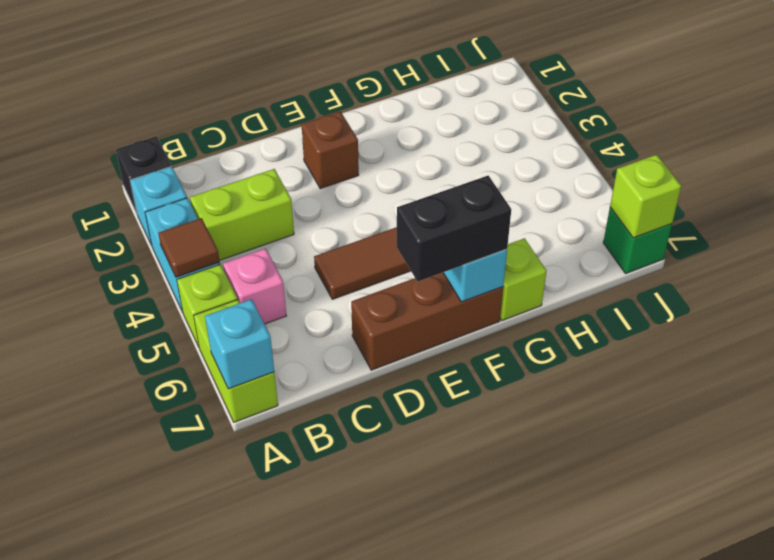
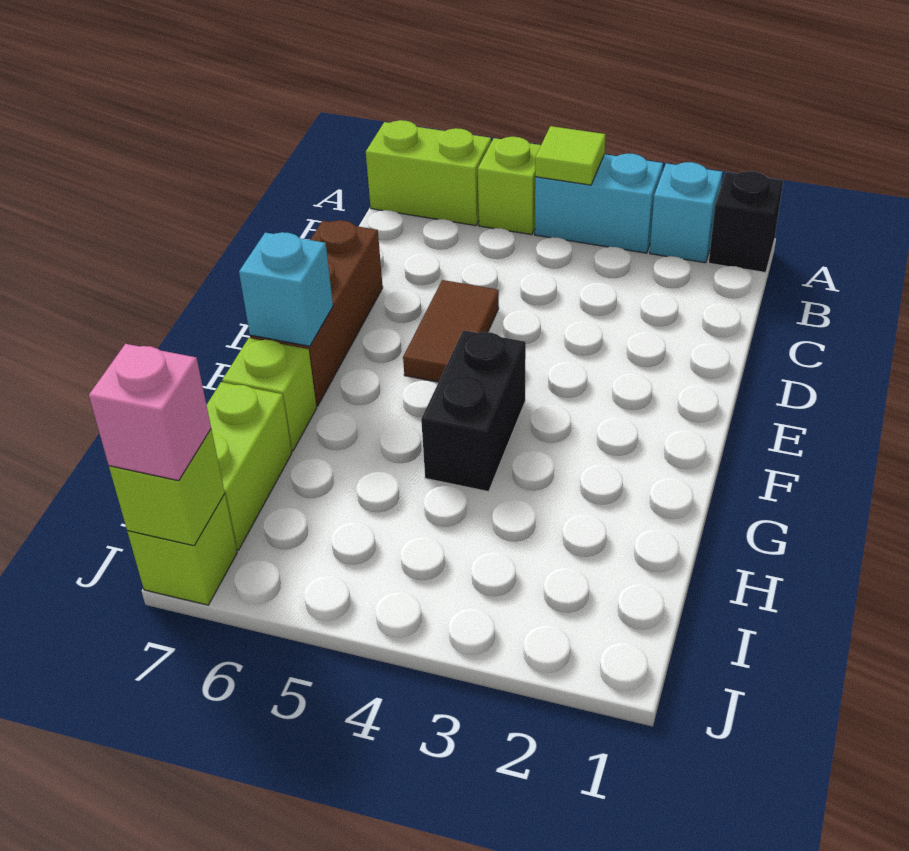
brown tile A4 level 2 -> lime tile A4 level 2
cyan brick A7 level 2 -> none
lime brick B3:C3 level 1 -> lime brick H7:I7 level 1
pink brick B5 level 1 -> pink brick J7 level 3
brown brick E2 level 1 -> none
black brick E7:F7 level 3 -> black brick F4:G4 level 1
green brick J7 level 1 -> lime brick J7 level 1

